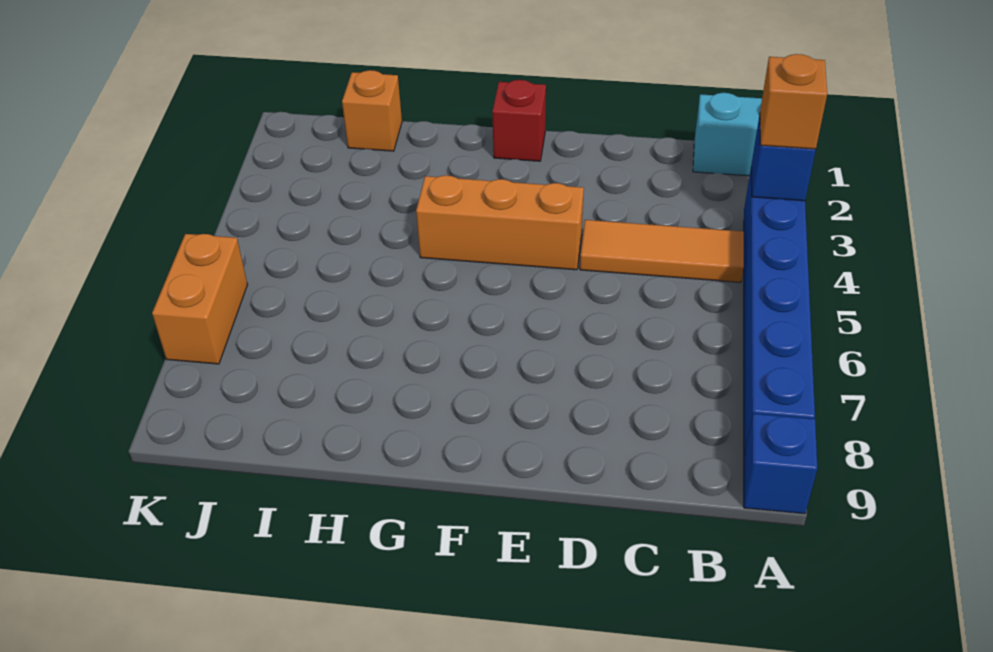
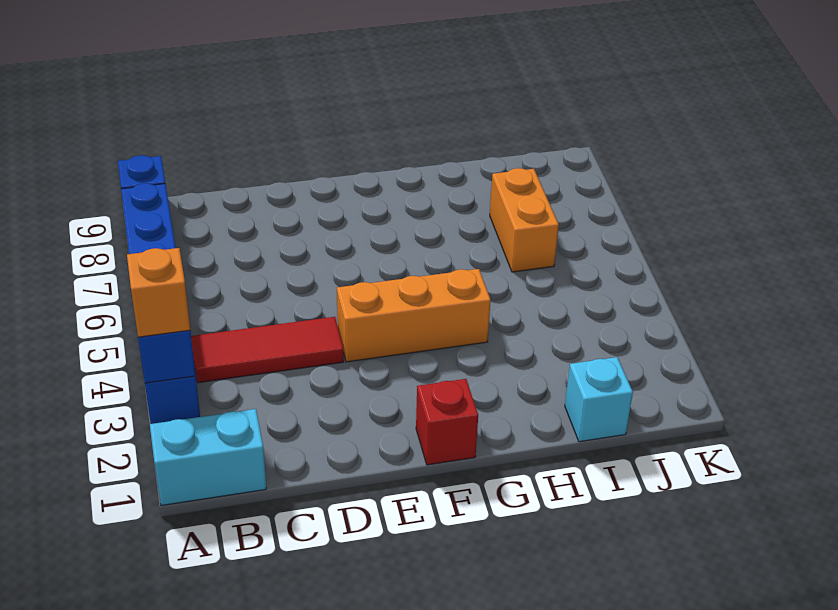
orange tile B4:D4 level 1 -> red tile B4:D4 level 1
orange brick I1 level 1 -> cyan brick I1 level 1
orange brick K6:K7 level 1 -> orange brick I6:I7 level 1

